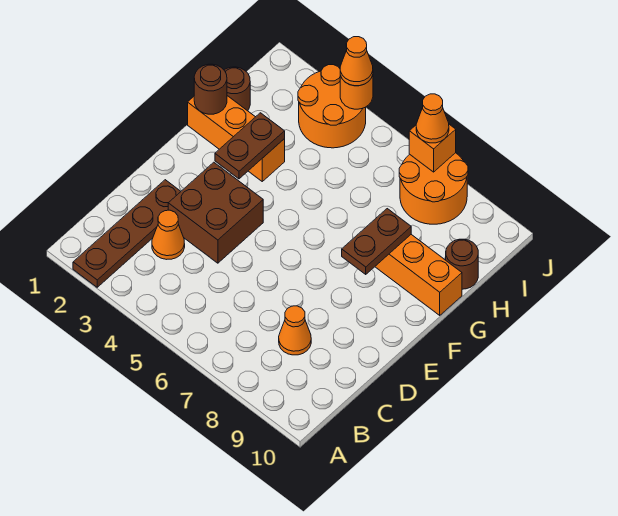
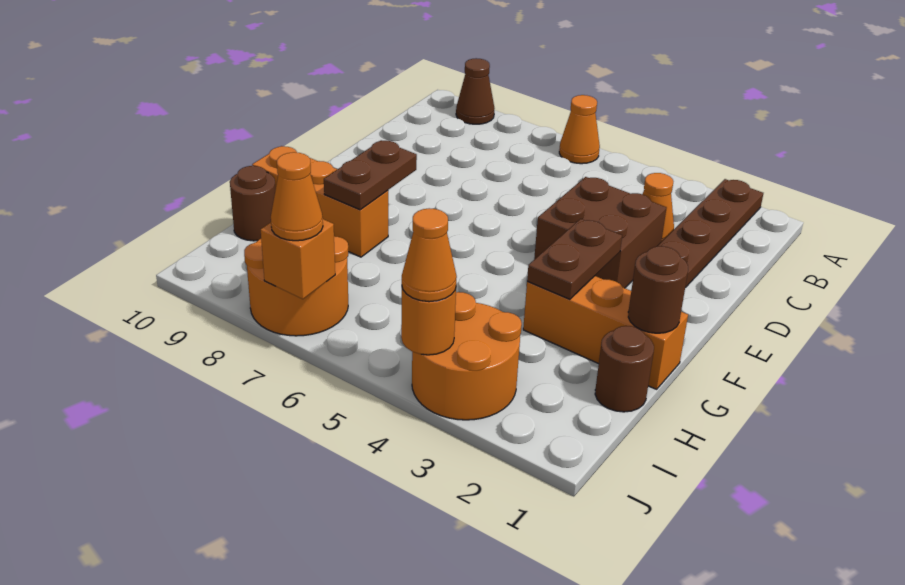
none -> brown cone A9 level 1
orange cone C8 level 1 -> orange cone A6 level 1

